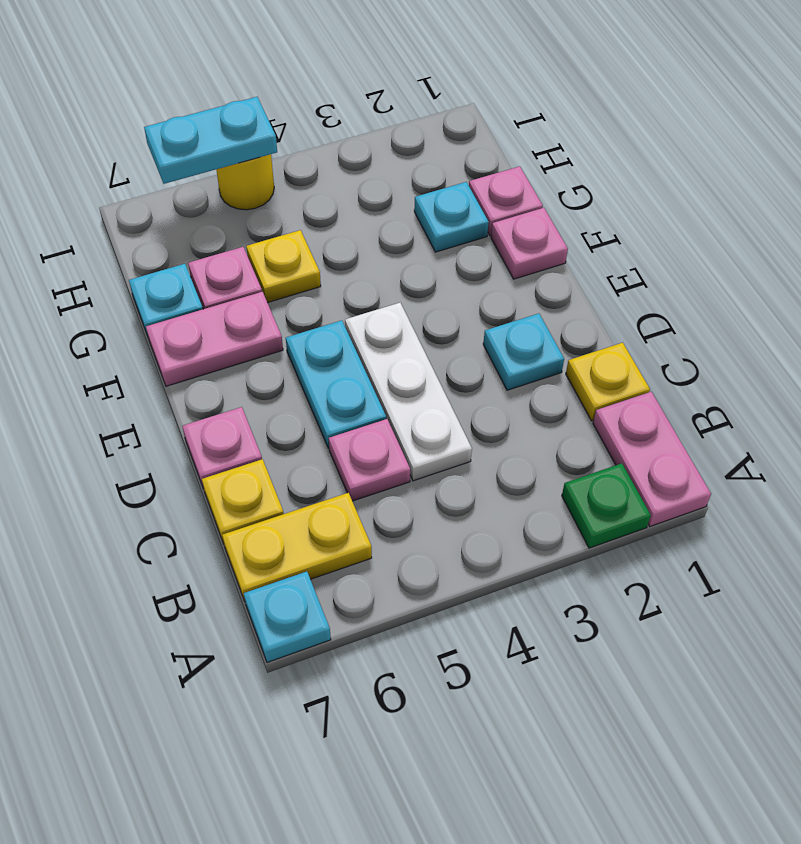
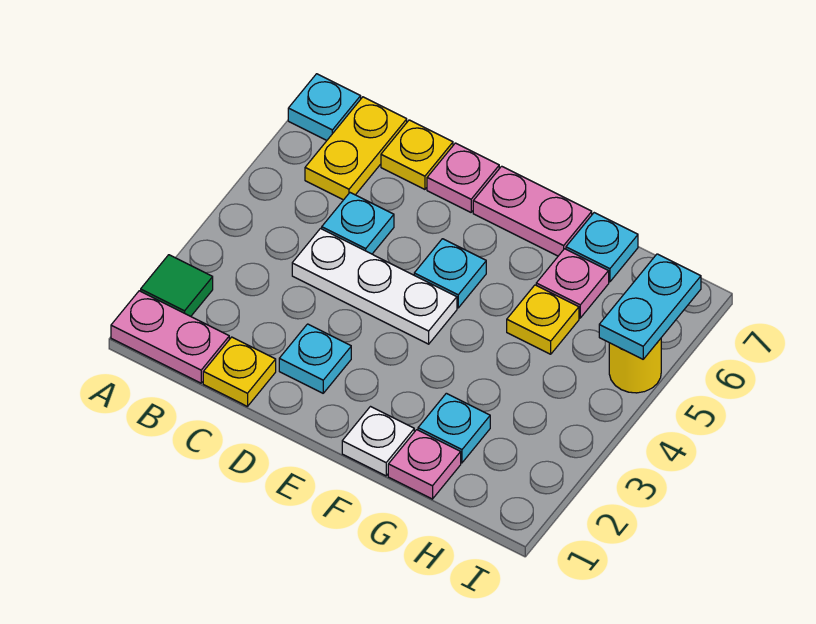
green plate A2 level 1 -> green tile A2 level 1
pink plate C5 level 1 -> cyan plate C5 level 1
cyan plate D5:E5 level 1 -> cyan plate E5 level 1
pink plate F1 level 1 -> white plate F1 level 1
pink plate F6:F7 level 1 -> pink plate E7:F7 level 1

